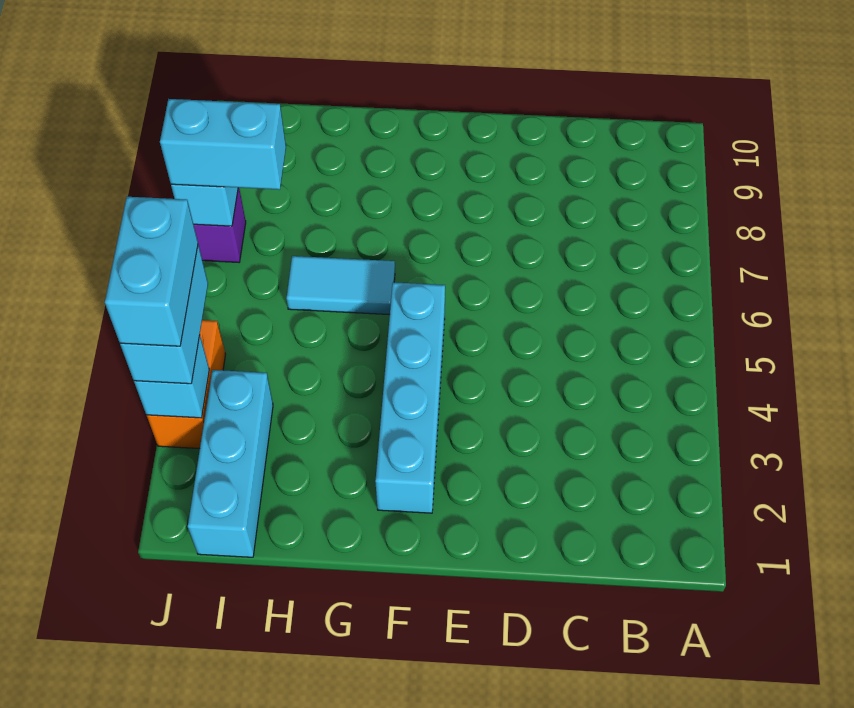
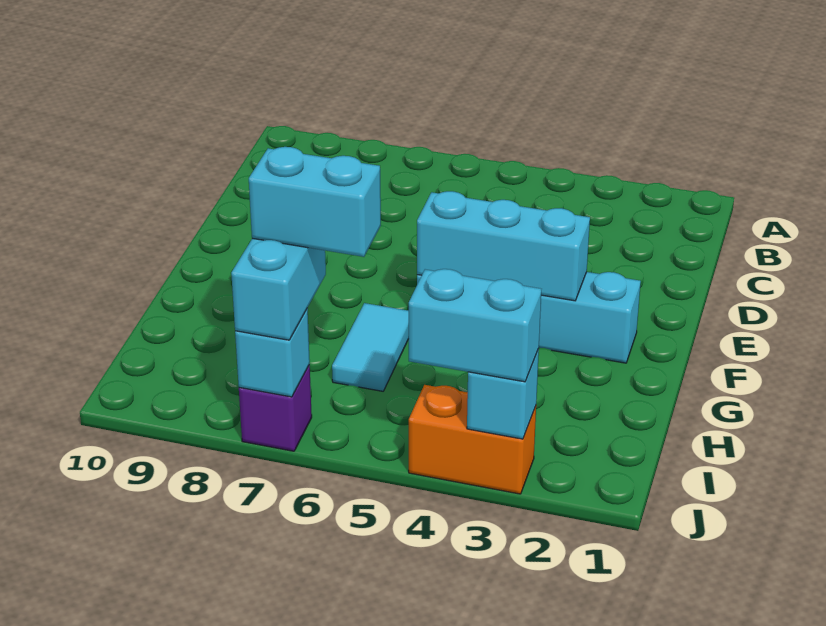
cyan brick I1:I3 level 1 -> cyan brick F3:F5 level 2
cyan brick J3:J4 level 4 -> cyan brick I6:I7 level 4

